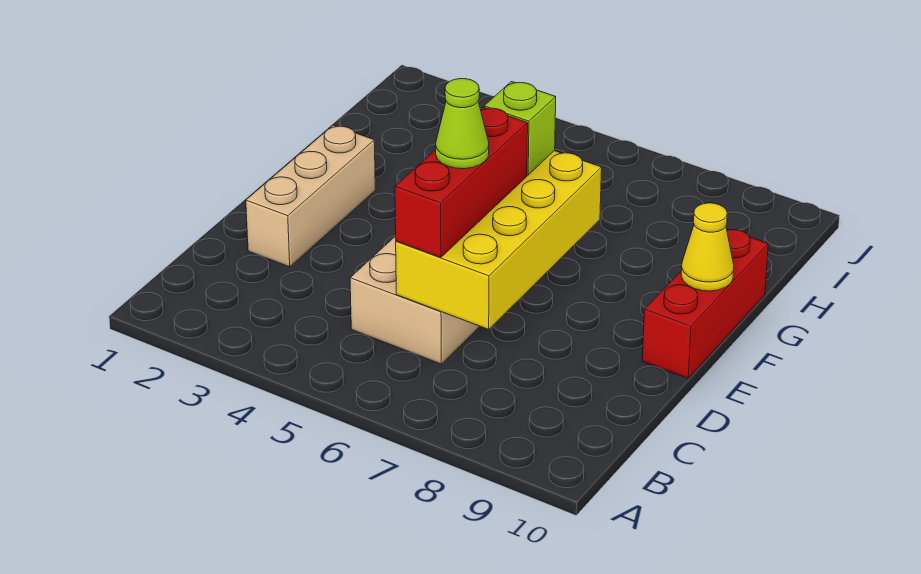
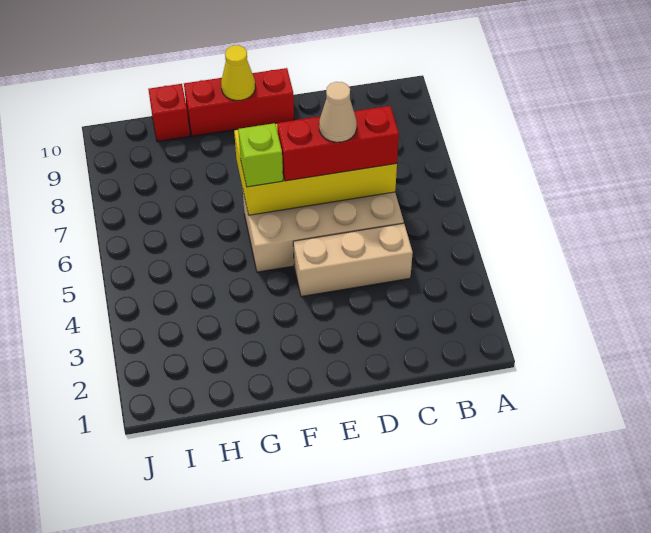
tan brick D2:F2 level 1 -> tan brick C4:E4 level 1
lime cone D6 level 4 -> tan cone D6 level 4
none -> red brick H10 level 1

